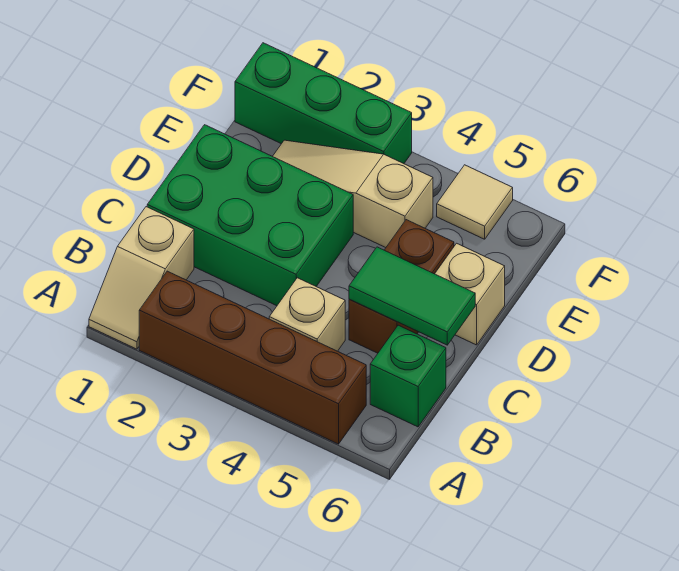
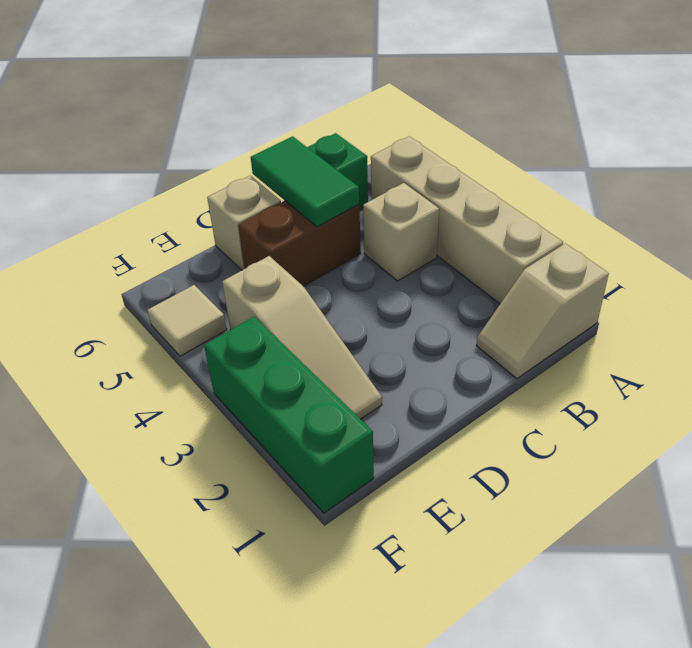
tan slope A1:B1 level 1 top B -> tan slope A1:B1 level 1 top A
brown brick A2:A5 level 1 -> tan brick A2:A5 level 1
green brick C1:D3 level 1 -> none

